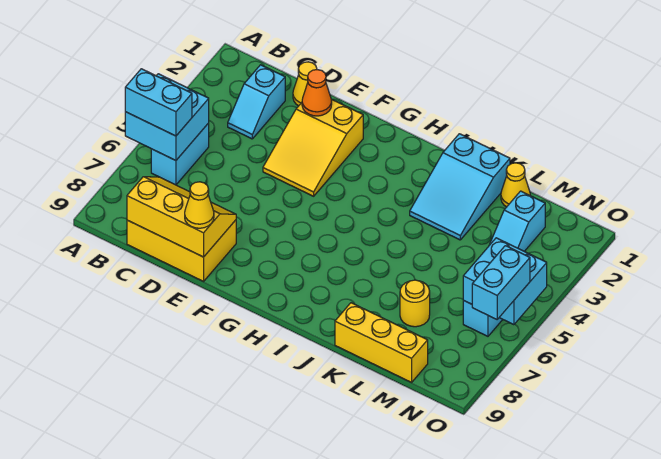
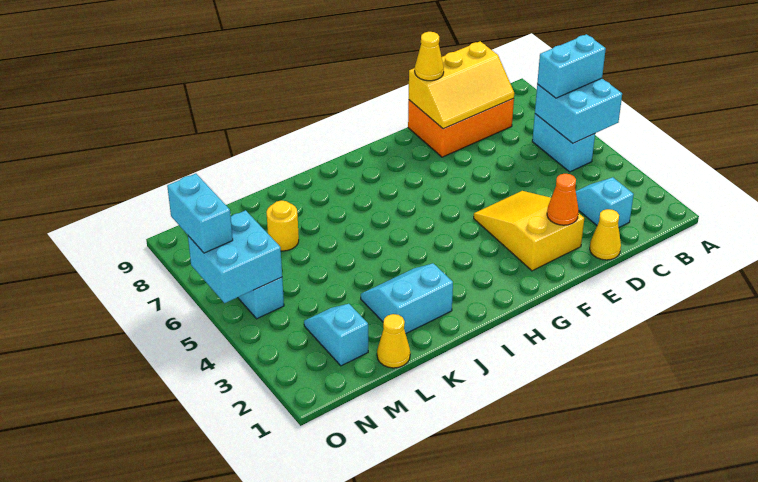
yellow brick C8:E9 level 1 -> orange brick C8:E9 level 1
cyan slope J1:K3 level 1 top 1 -> cyan slope J2:K3 level 1 top 2
yellow brick K9:M9 level 1 -> none

